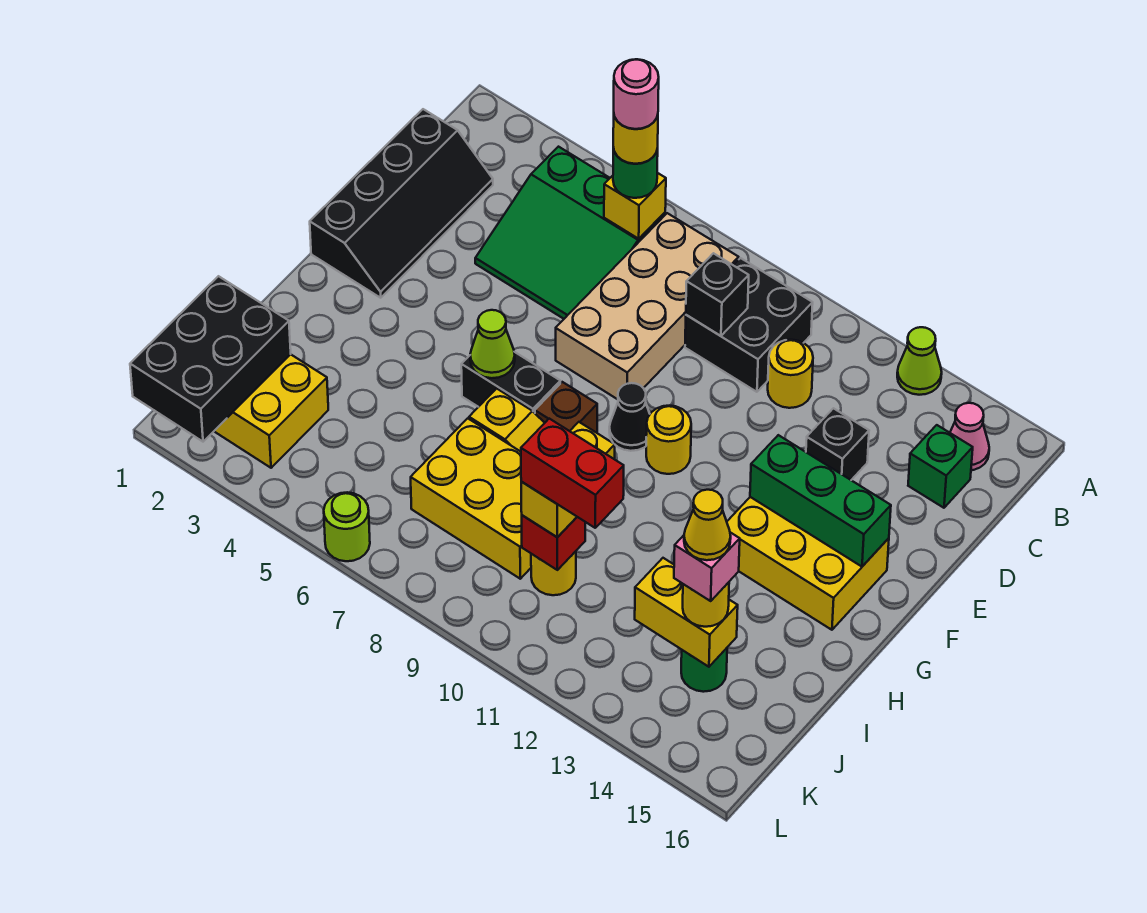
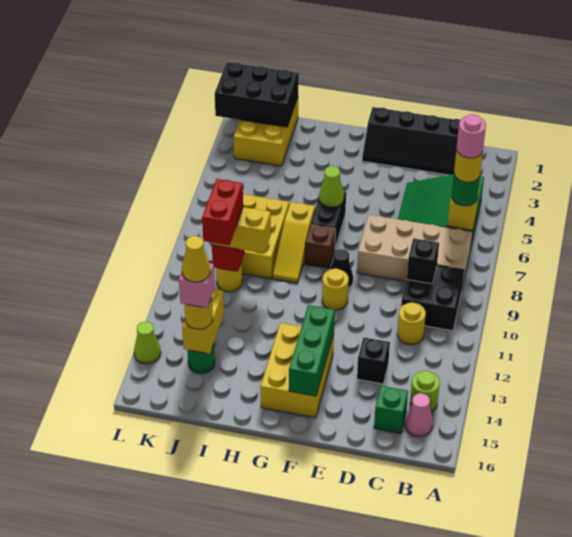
lime cone A13 level 1 -> lime cone L14 level 1
lime round brick L6 level 1 -> lime round brick B14 level 1

